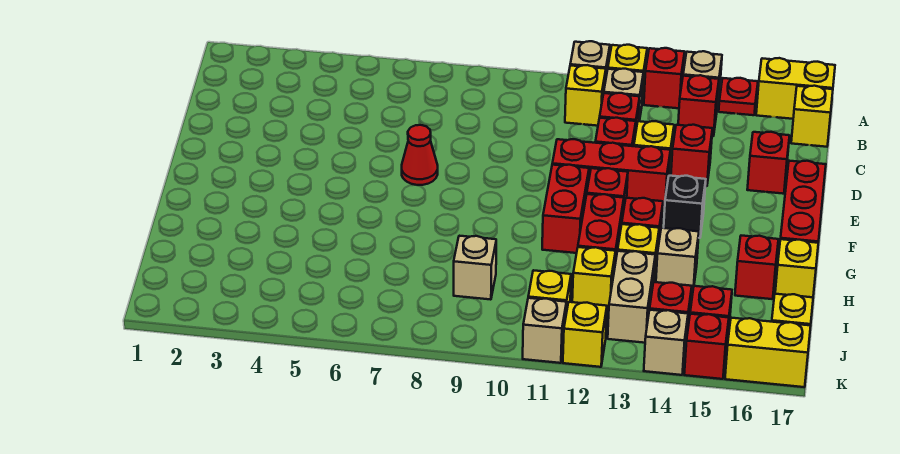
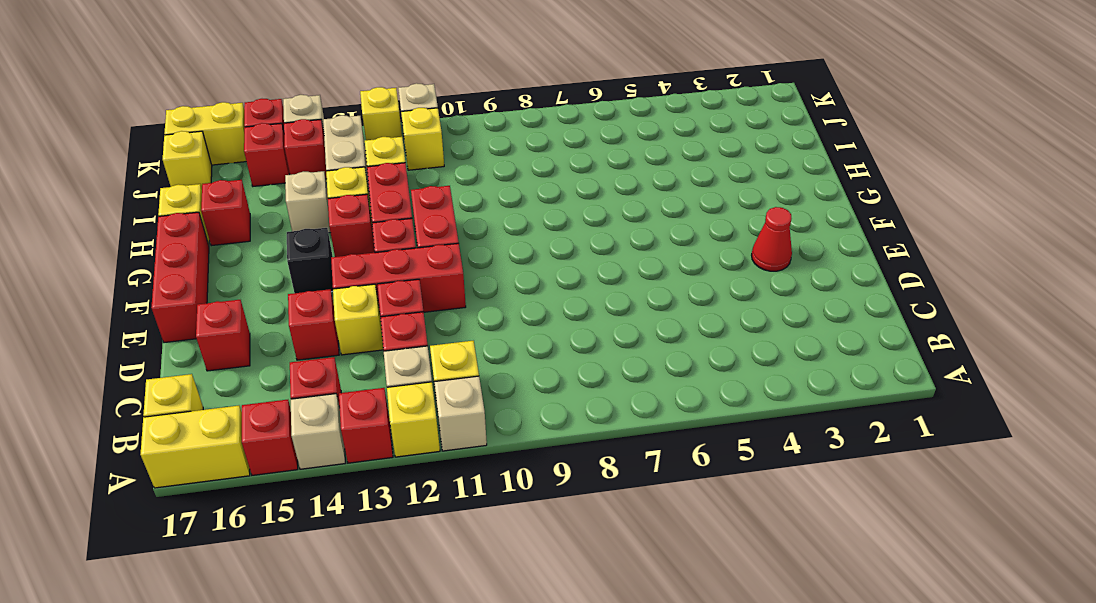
red plate A15 level 1 -> red brick A15 level 1
red cone E7 level 1 -> red cone E3 level 1
tan brick I9 level 1 -> none

